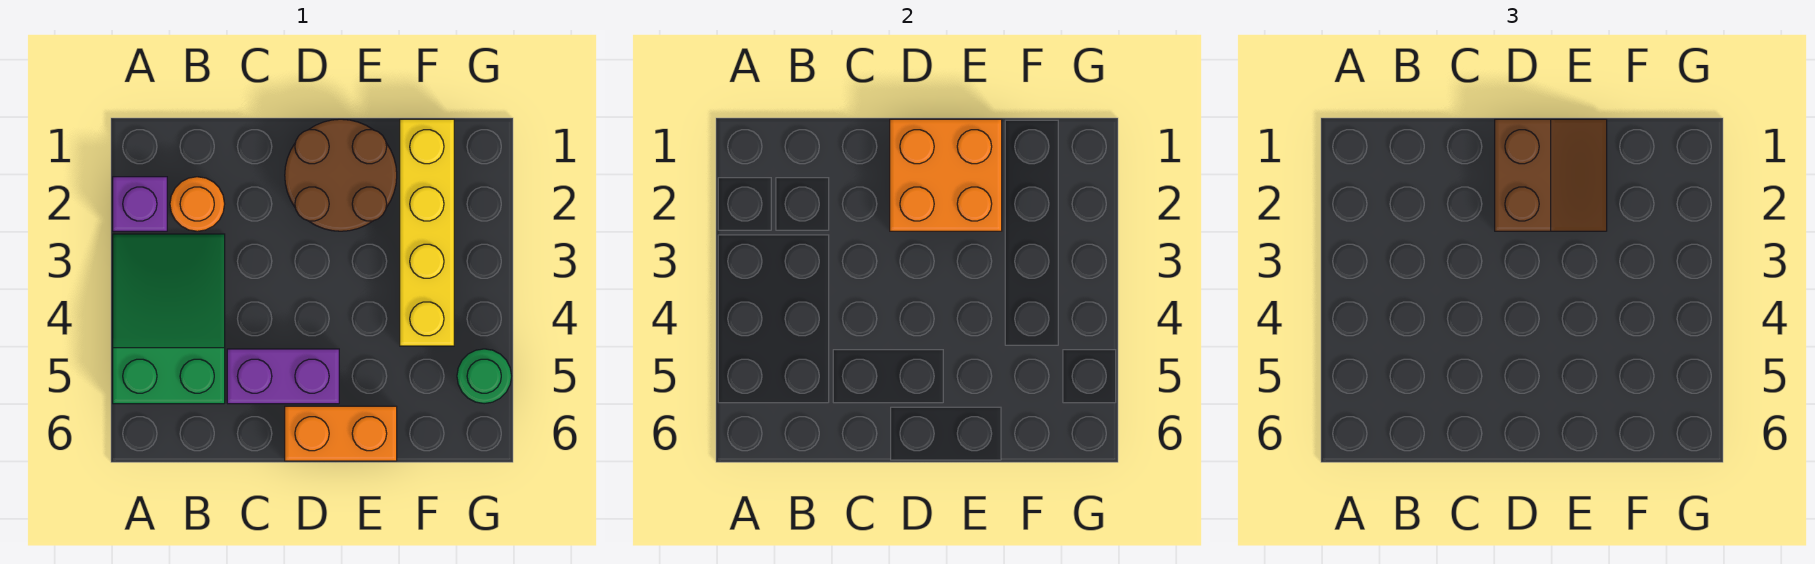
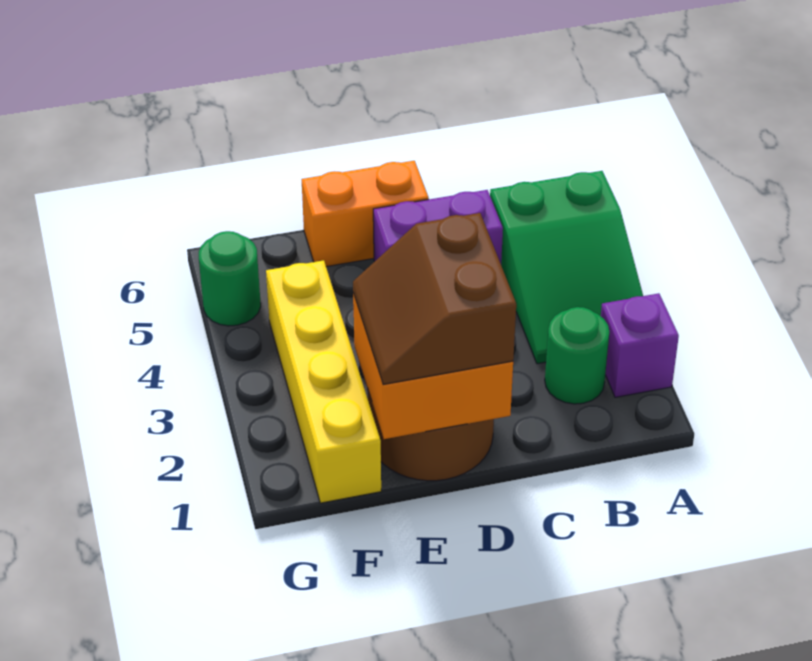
orange round brick B2 level 1 -> green round brick B2 level 1

